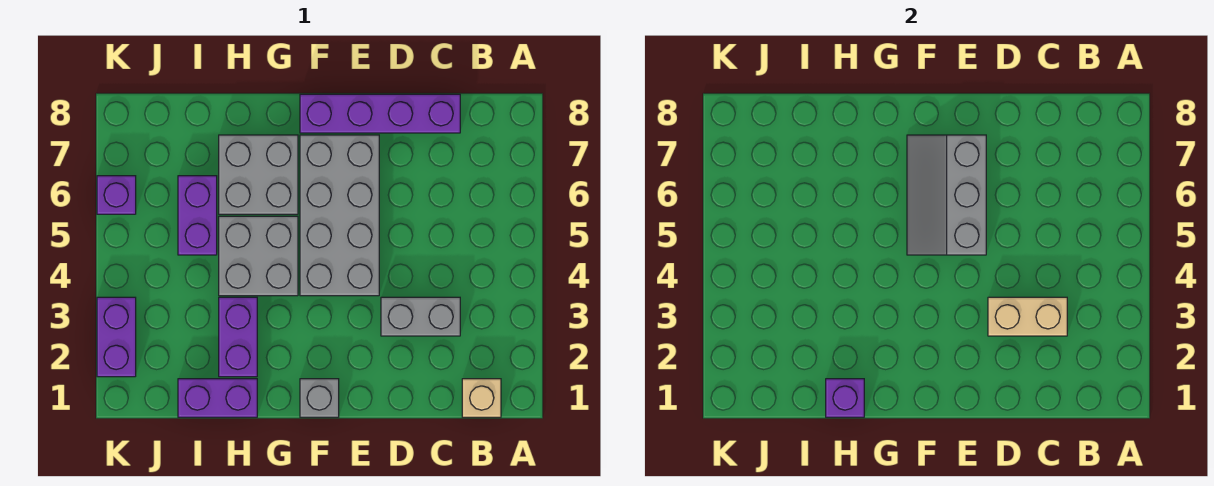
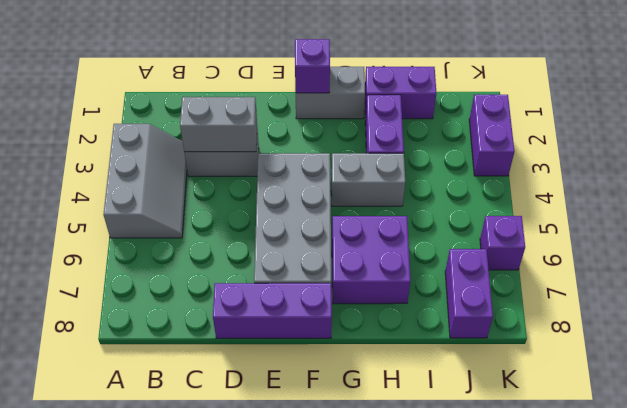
tan brick B1 level 1 -> none
tan brick C3:D3 level 2 -> grey brick C3:D3 level 2
purple brick C8:F8 level 1 -> purple brick D8:F8 level 1
grey slope E5:F7 level 2 top E -> grey slope A3:B5 level 1 top A
grey brick F1 level 1 -> grey brick F1:G1 level 1
grey brick G4:H5 level 1 -> grey brick G4:H4 level 1
grey brick G6:H7 level 1 -> purple brick G6:H7 level 1
purple brick H1 level 2 -> purple brick F1 level 2
purple brick I5:I6 level 1 -> purple brick J7:J8 level 1

